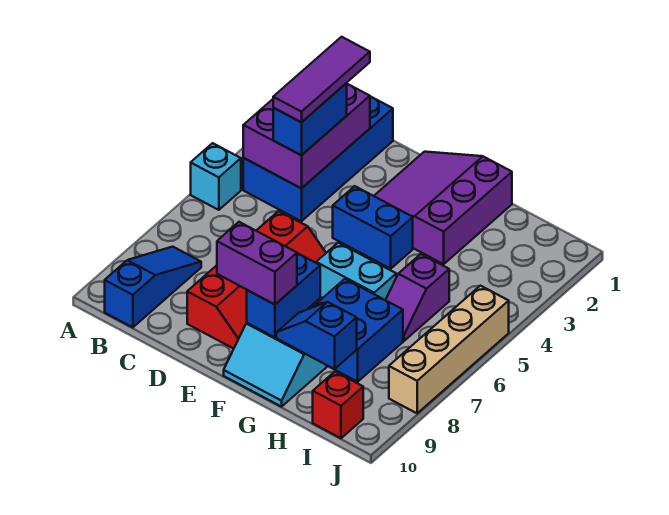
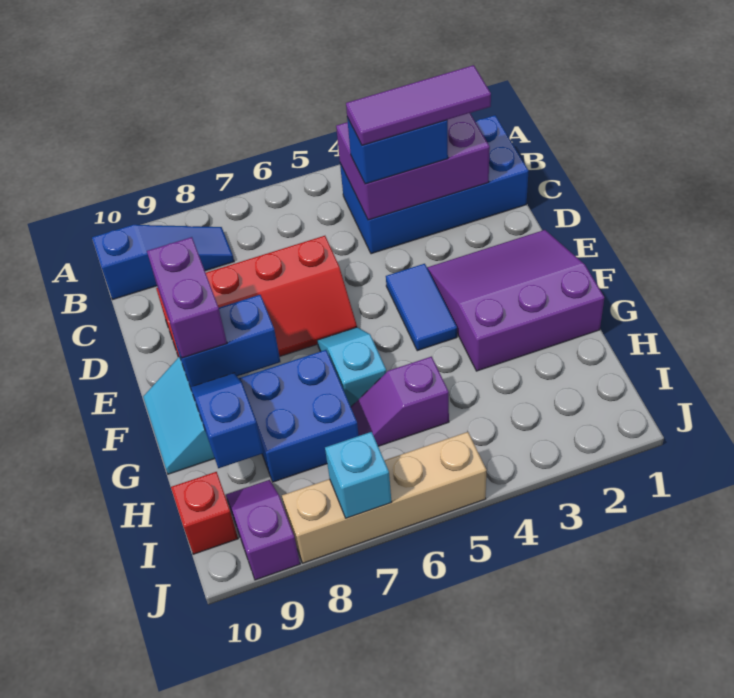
cyan brick A5 level 1 -> cyan brick J7 level 2
blue brick E4:F4 level 1 -> blue tile E4:F4 level 1
cyan brick F6:G6 level 1 -> cyan slope F6:G6 level 1 top G
none -> purple slope I9:J9 level 1 top J

